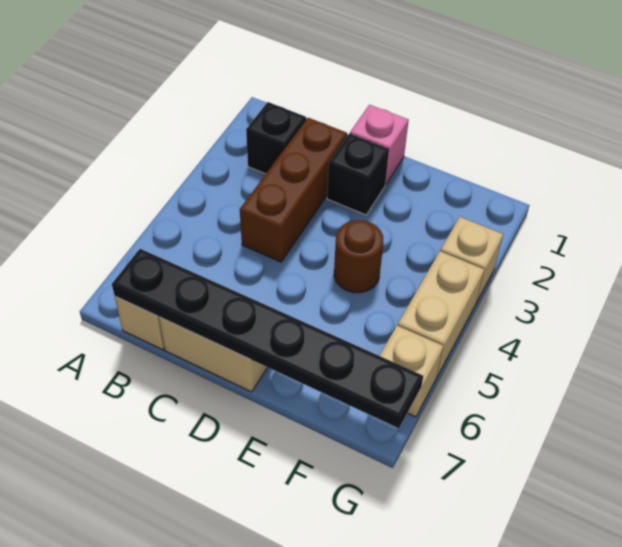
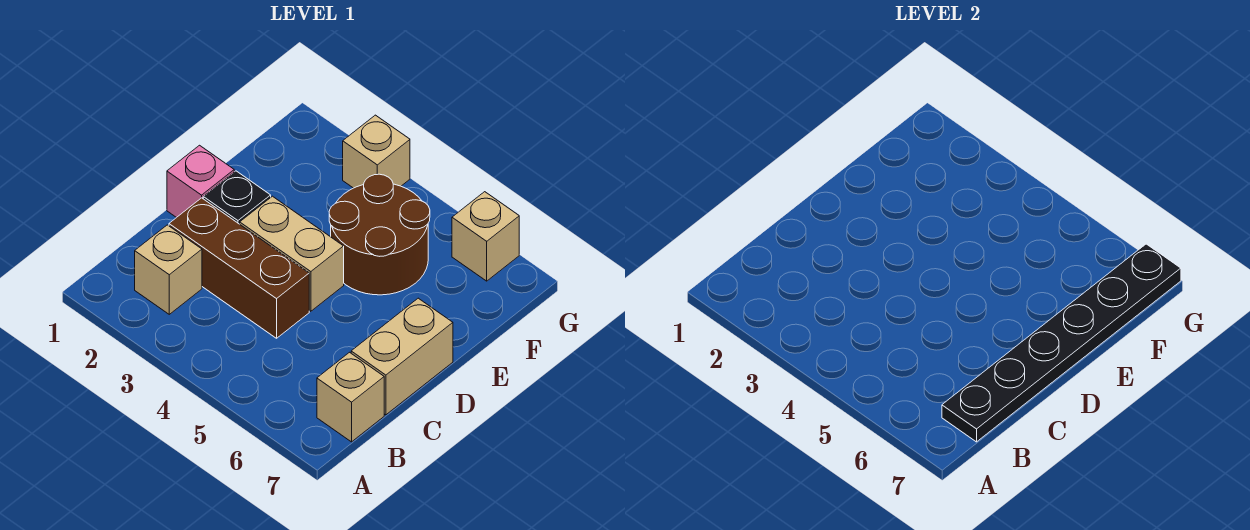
black brick B2 level 1 -> tan brick B2 level 1
brown round brick E4 level 1 -> brown round brick E4:F5 level 1
tan brick G4:G5 level 1 -> tan brick D3:D4 level 1

